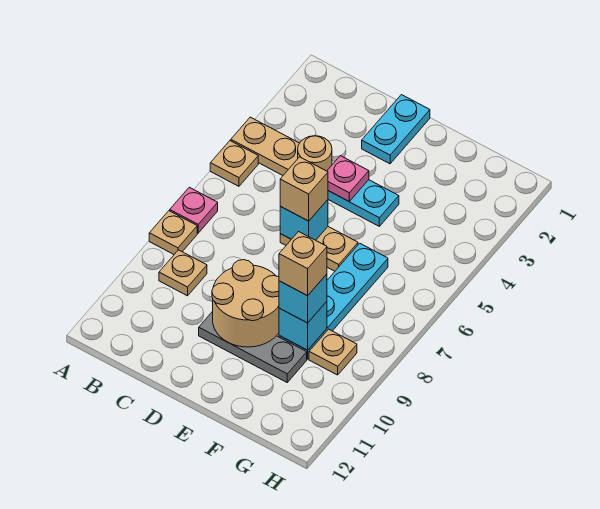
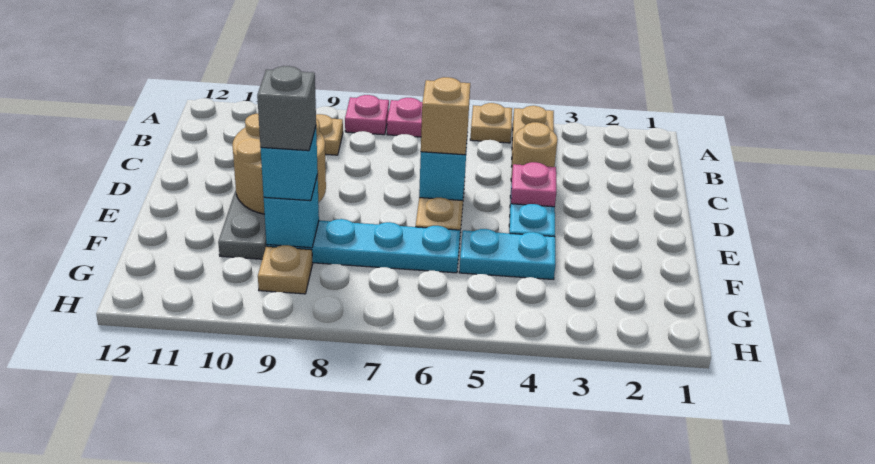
tan plate A8 level 1 -> pink plate A8 level 1
cyan plate D1:D2 level 1 -> cyan plate F4:F5 level 1
tan brick F9 level 4 -> grey brick F9 level 4

